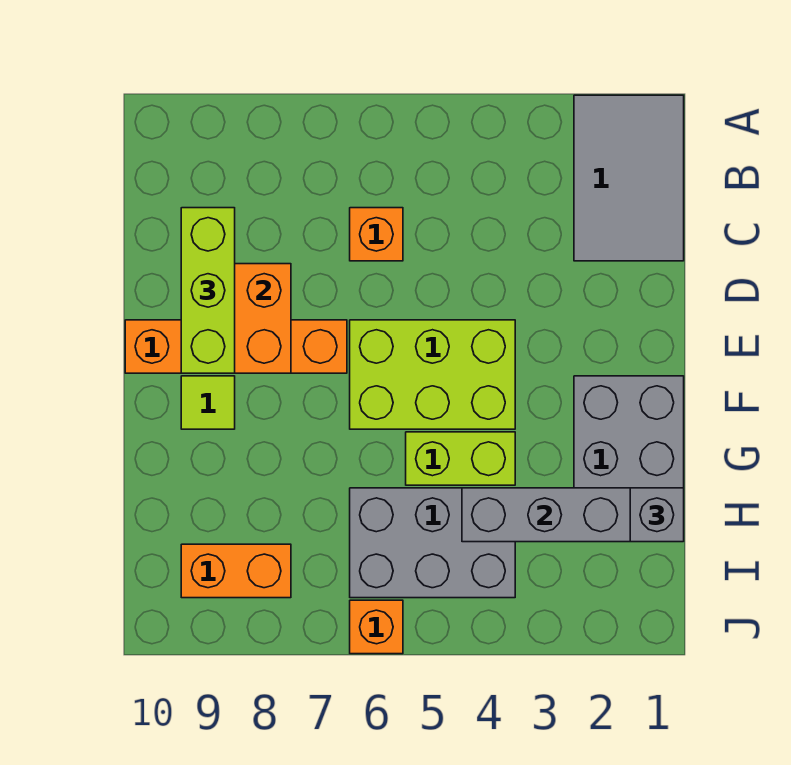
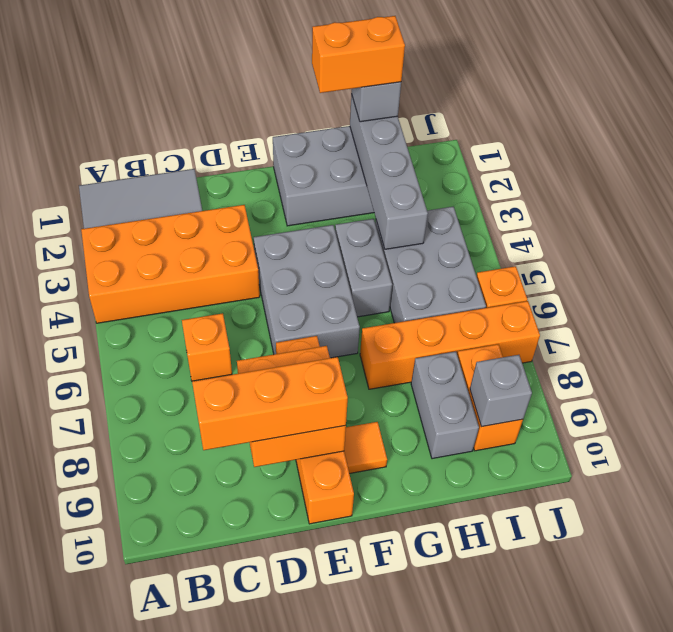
none -> orange brick A3:D4 level 1
lime brick C9:E9 level 3 -> orange brick C9:E9 level 3
lime brick E4:F6 level 1 -> grey brick E4:F6 level 1
lime tile F9 level 1 -> orange tile F9 level 1
none -> orange brick G1:H1 level 4
lime brick G4:G5 level 1 -> grey brick G4:G5 level 1
none -> orange brick G7:J7 level 1
none -> grey brick H8:H9 level 1
none -> grey brick I9 level 2

